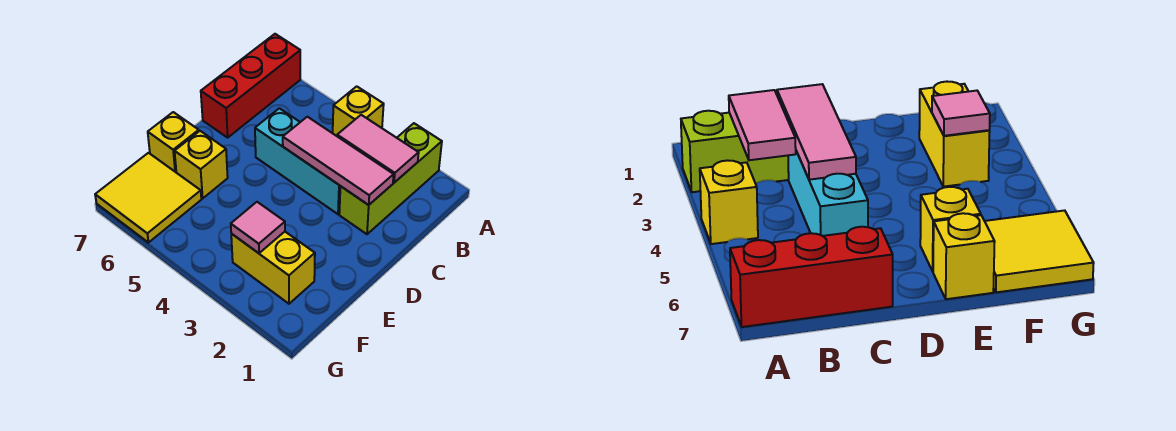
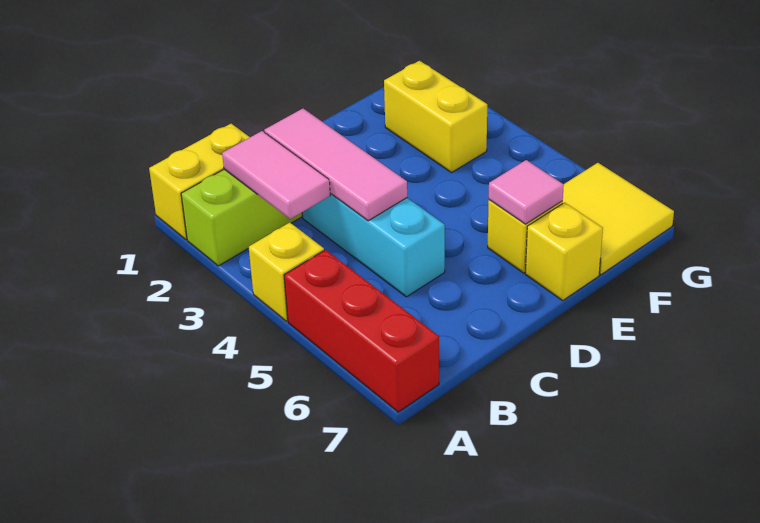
none -> yellow brick A1:B1 level 1
red brick A7:C7 level 1 -> red brick A5:A7 level 1
pink tile F3 level 2 -> pink tile E6 level 2

